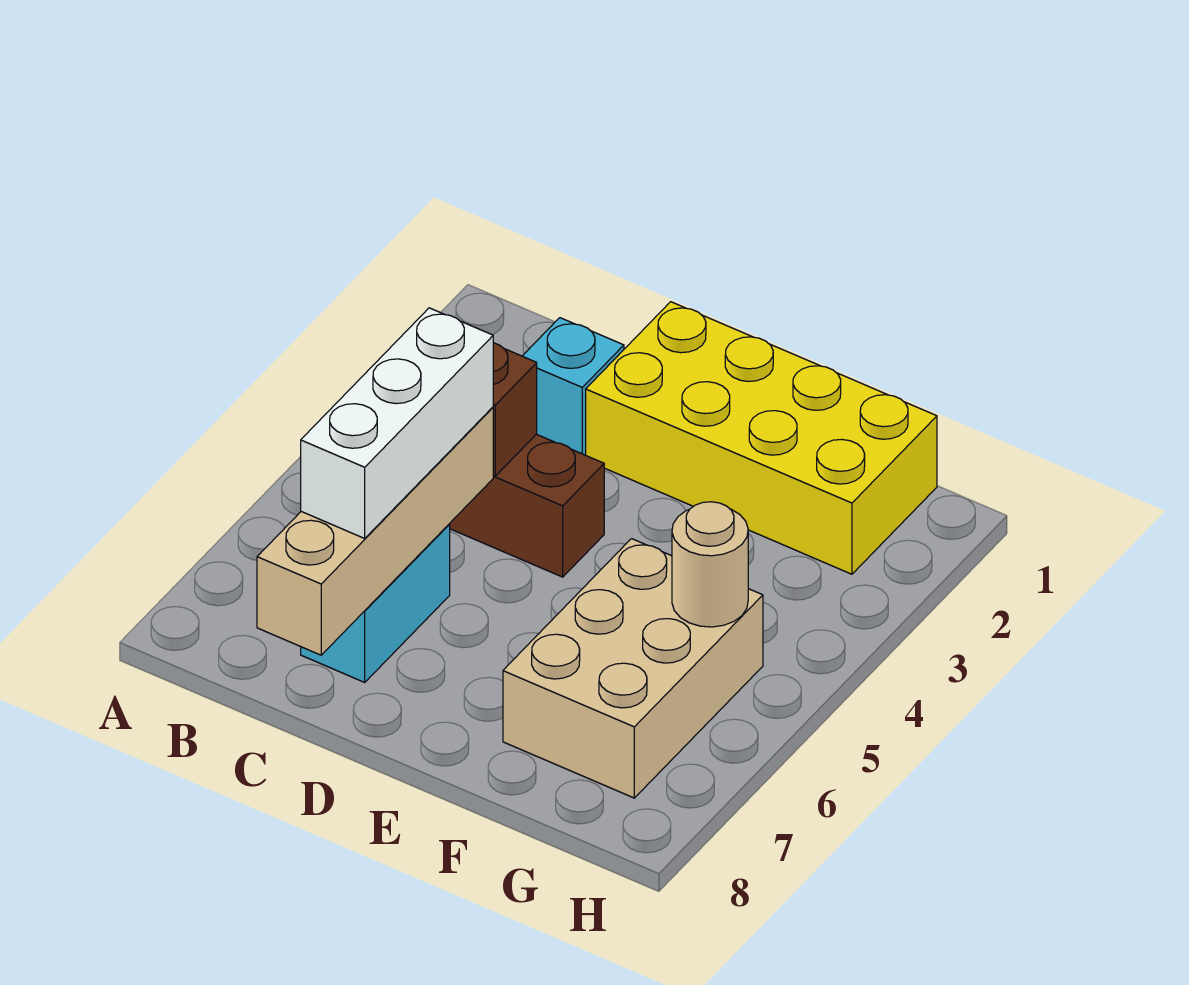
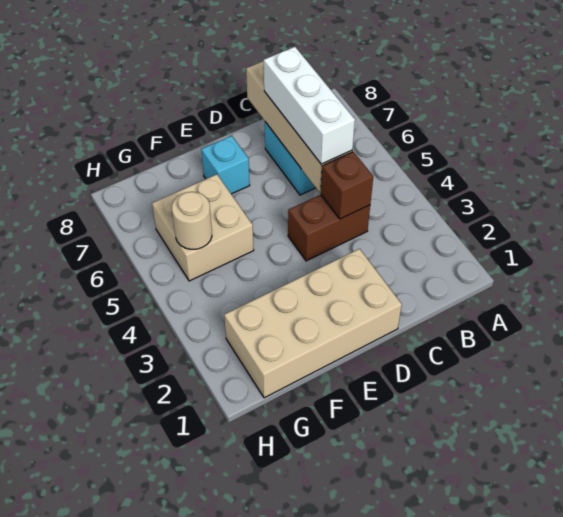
cyan brick C2 level 1 -> cyan brick E7 level 1
yellow brick D1:G2 level 1 -> tan brick D1:G2 level 1
tan brick F5:G7 level 1 -> tan brick F5:G6 level 1

